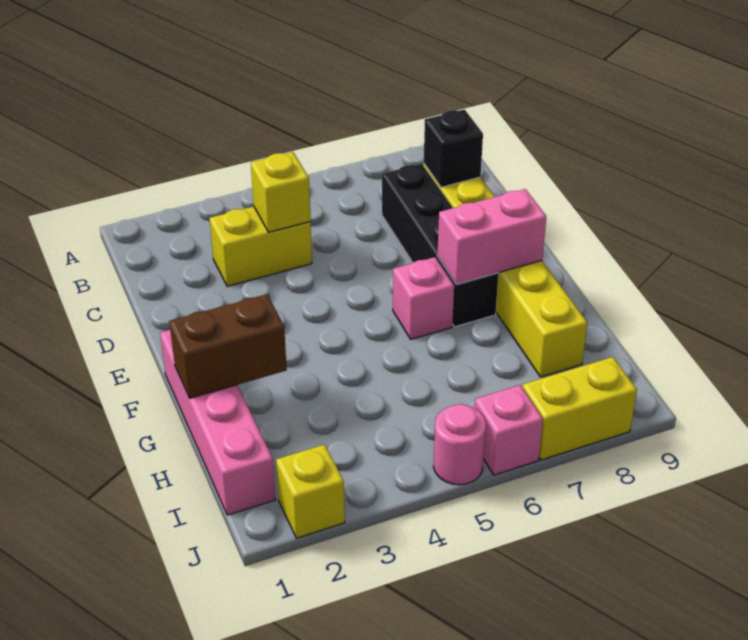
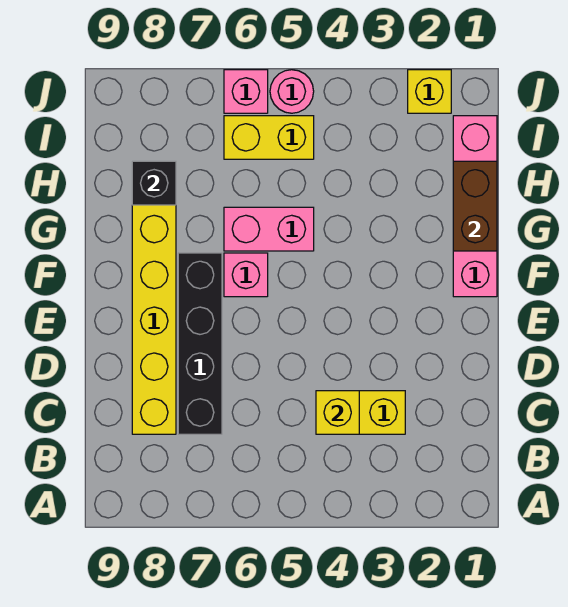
black brick C8 level 2 -> black brick H8 level 2
pink brick F7:F8 level 2 -> pink brick G5:G6 level 1
brown brick G1:G2 level 2 -> brown brick G1:H1 level 2
yellow brick J7:J8 level 1 -> yellow brick I5:I6 level 1

